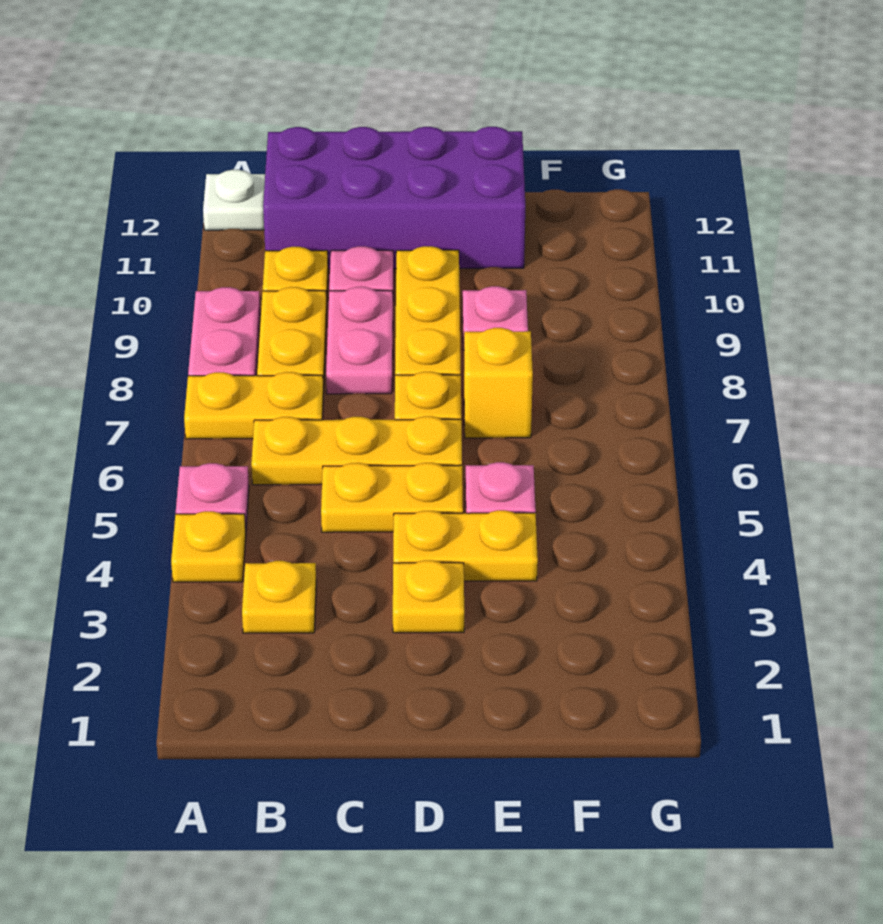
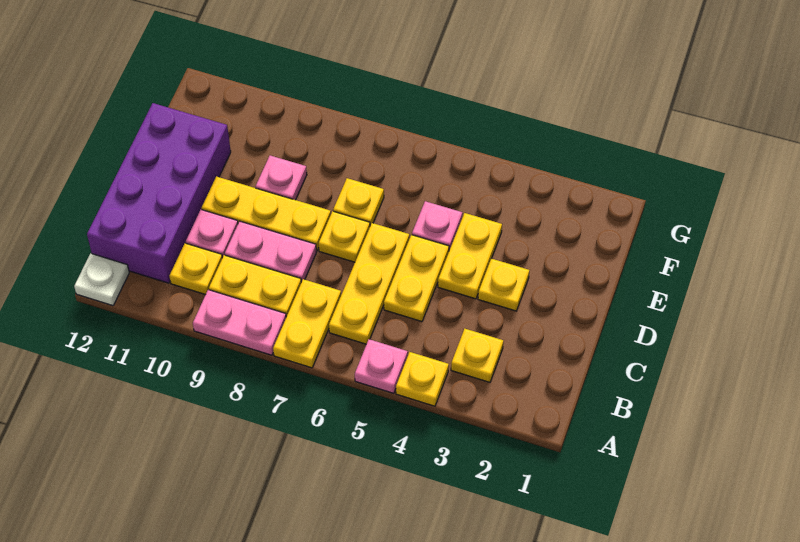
yellow brick E7 level 1 -> yellow plate E7 level 1

